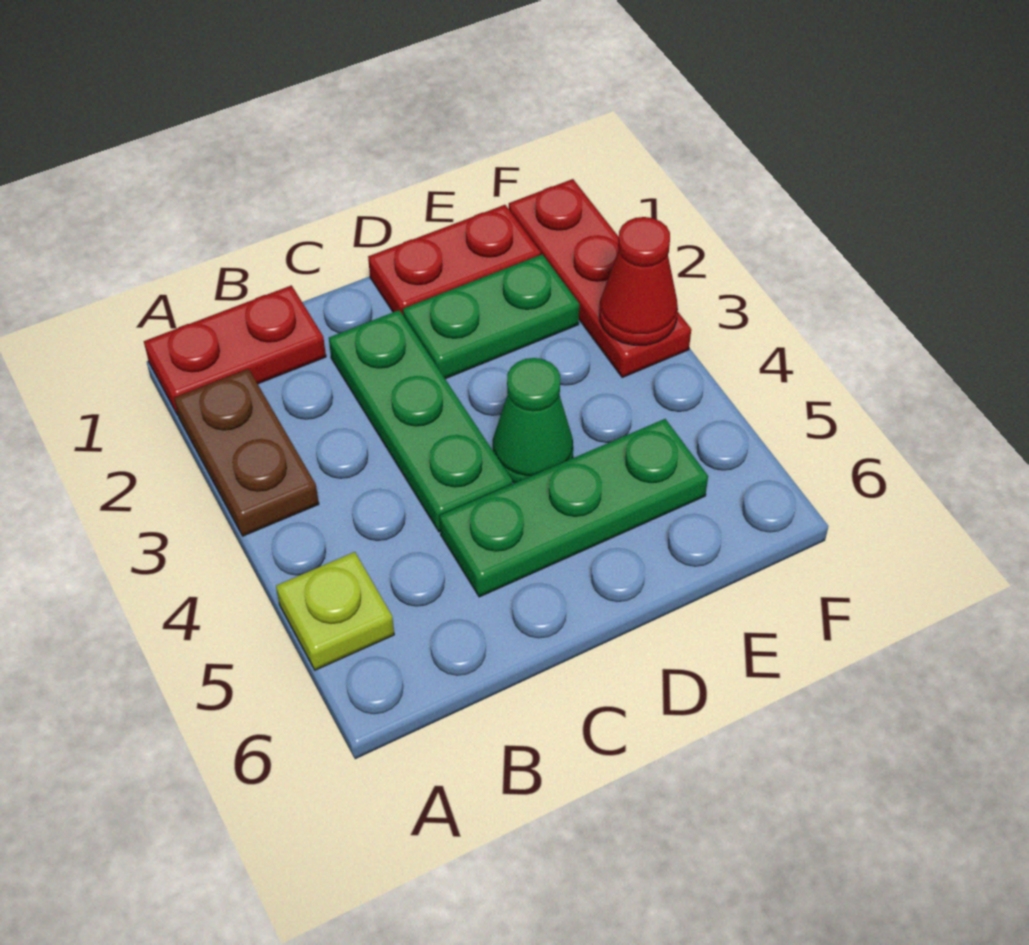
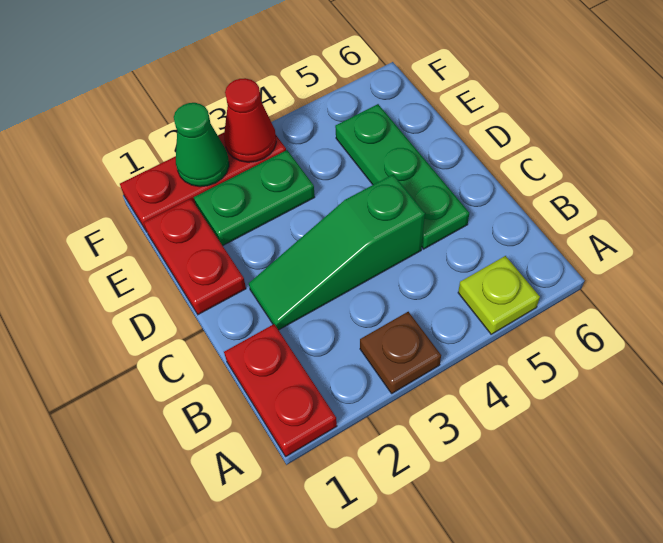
brown plate A2:A3 level 1 -> brown plate A3 level 1
green plate C2:C4 level 1 -> green slope C2:C4 level 1 top 4
green plate D2:E2 level 1 -> green plate E2:E3 level 1
green cone D4 level 1 -> green cone F2 level 2

